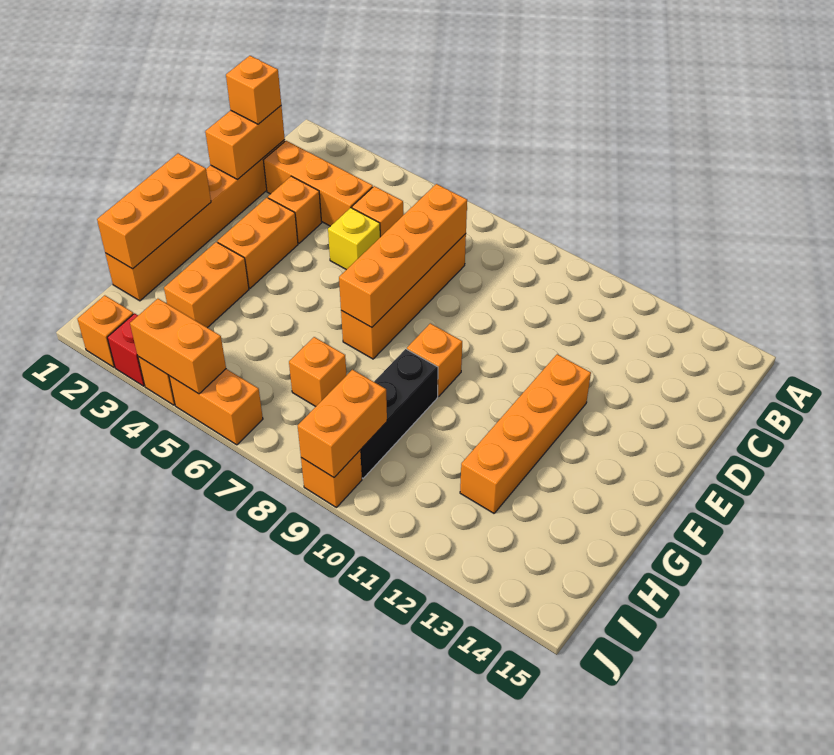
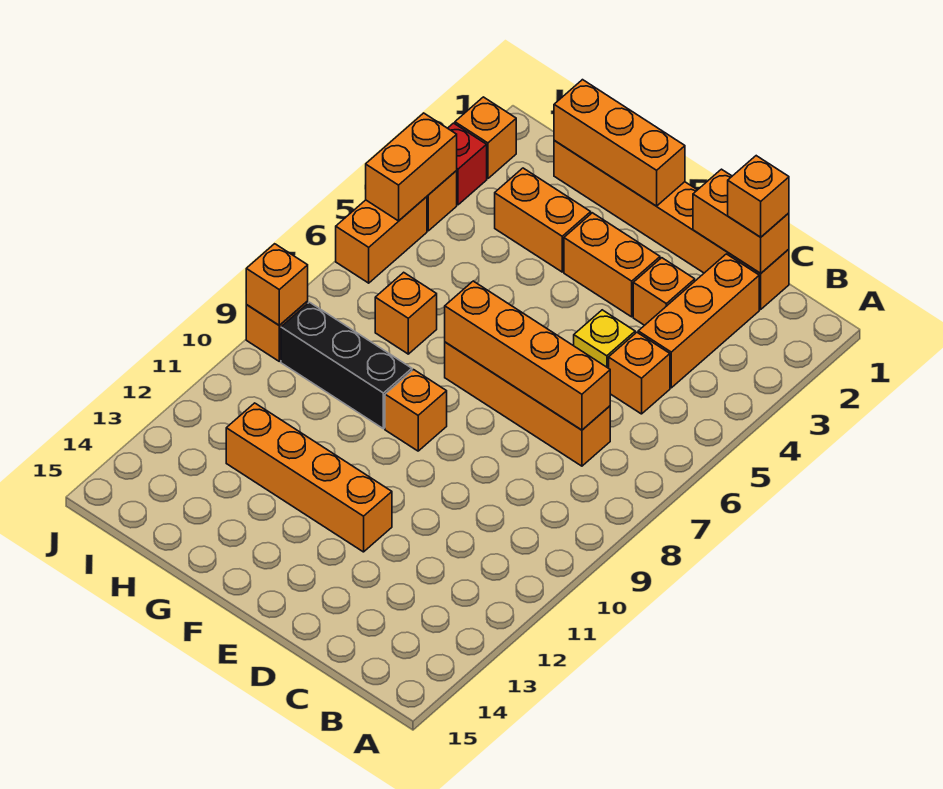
orange brick I9:J9 level 2 -> orange brick J9 level 2

